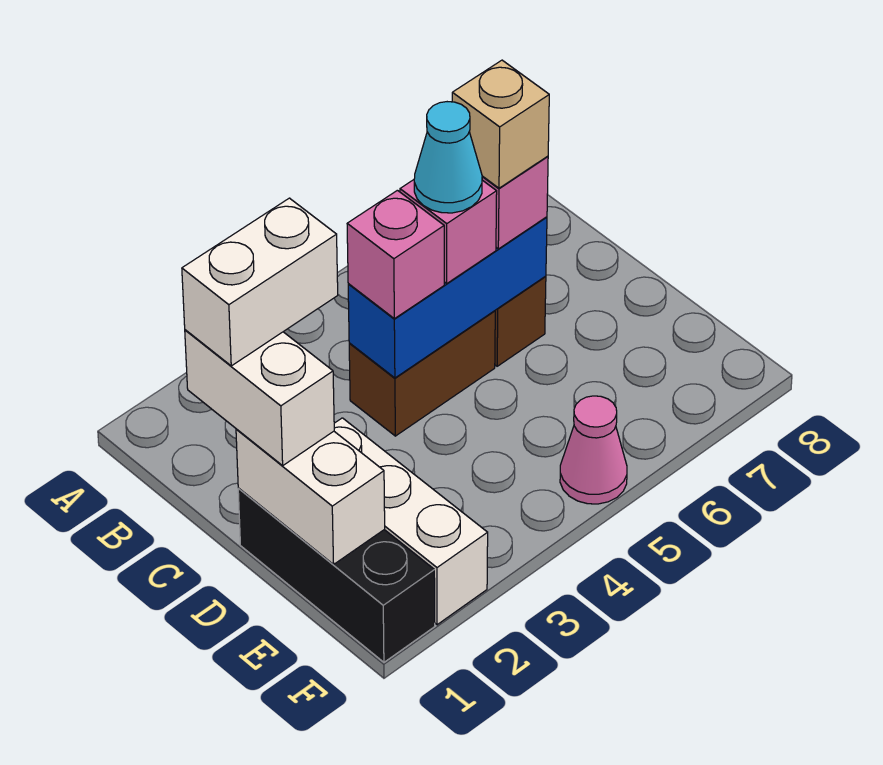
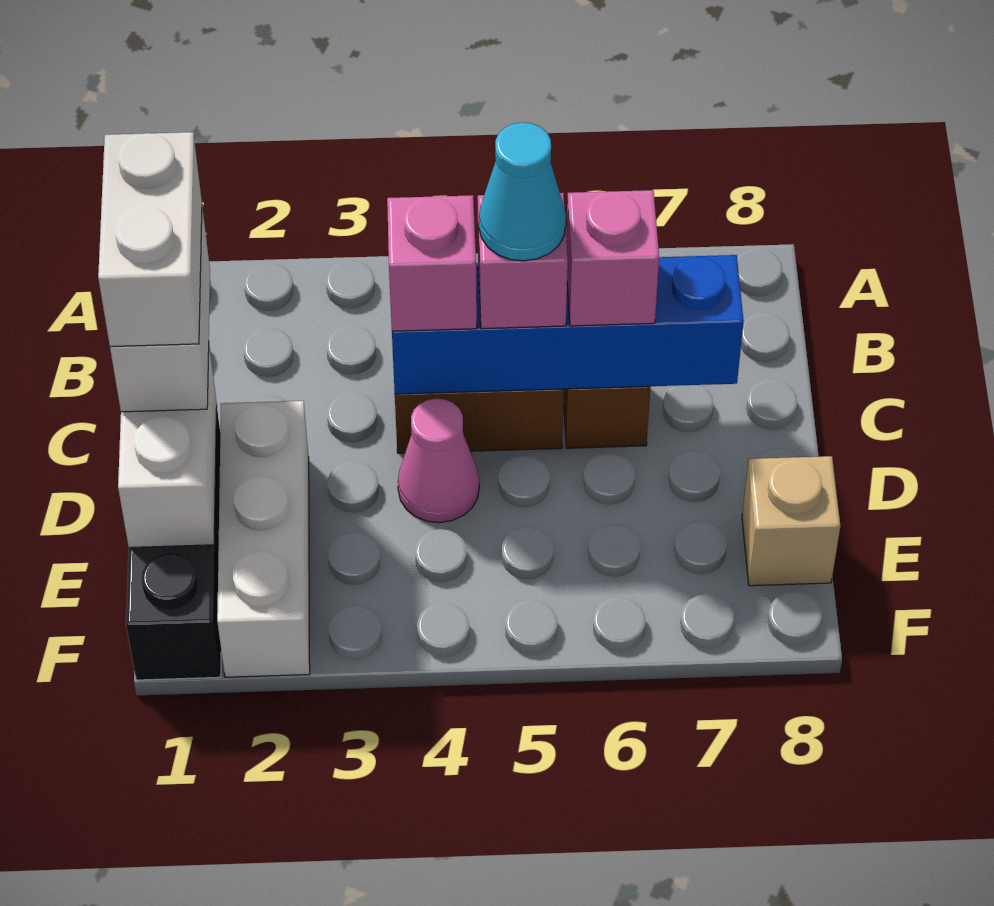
white brick C1:C2 level 4 -> white brick C1:D1 level 4
blue brick C4:C6 level 2 -> blue brick C4:C7 level 2
tan brick C6 level 4 -> tan brick E8 level 1
pink cone F5 level 1 -> pink cone D4 level 1

